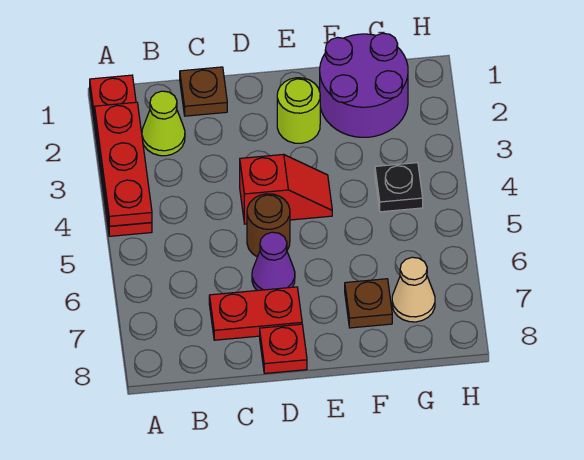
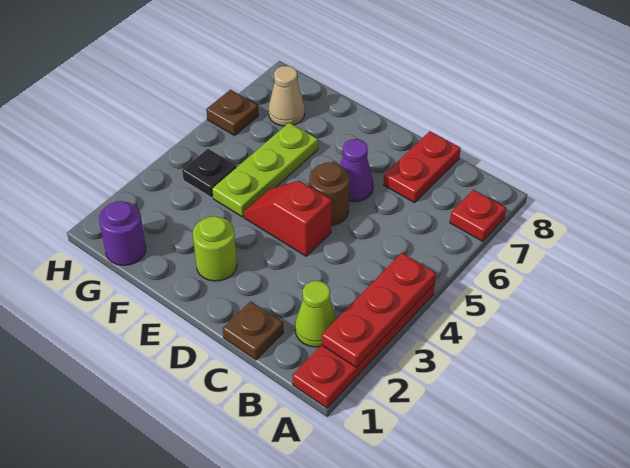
red plate C7:D7 level 1 -> red plate C7:C8 level 1
red plate D8 level 1 -> red plate A7 level 1
purple round brick F1:G2 level 1 -> purple round brick G1 level 1
none -> lime plate F4:F6 level 1
brown plate F7 level 1 -> brown plate H6 level 1

